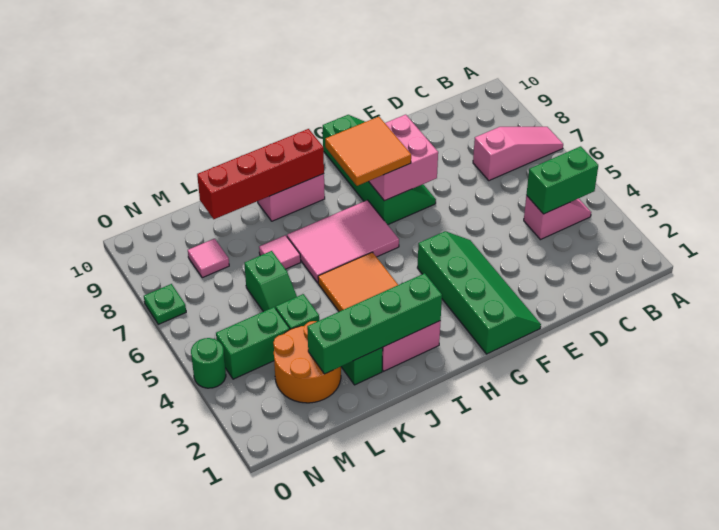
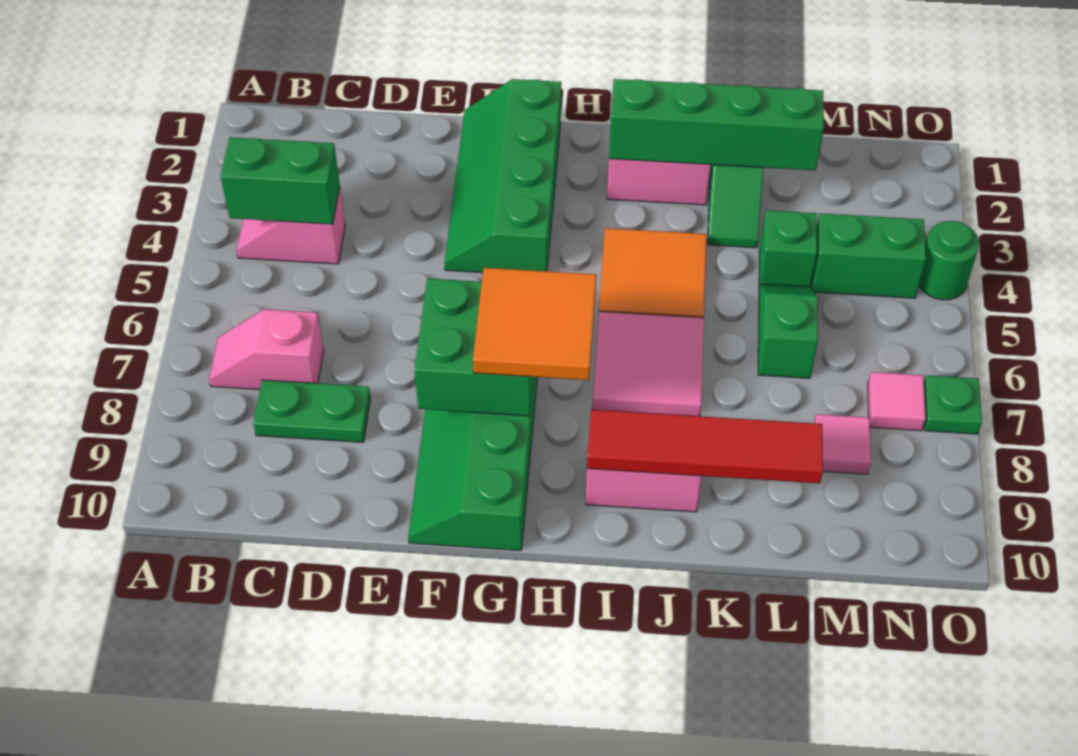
pink slope A7:C7 level 1 top C -> pink slope B7:C7 level 1 top C
none -> green plate C8:D8 level 1
pink brick F7:G8 level 2 -> green brick F7:G8 level 2
pink tile H6:J7 level 1 -> pink tile I6:J7 level 1
red brick I9:L9 level 2 -> red tile I9:L9 level 2
pink tile K7 level 1 -> pink tile N7 level 1
orange round brick L2:M3 level 1 -> none

